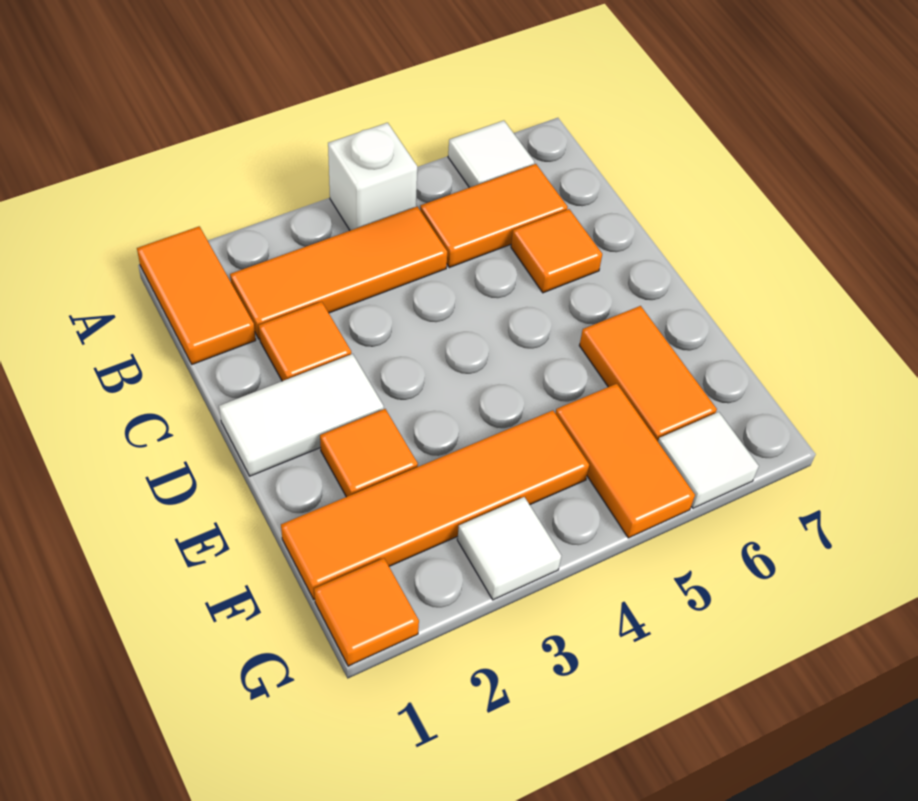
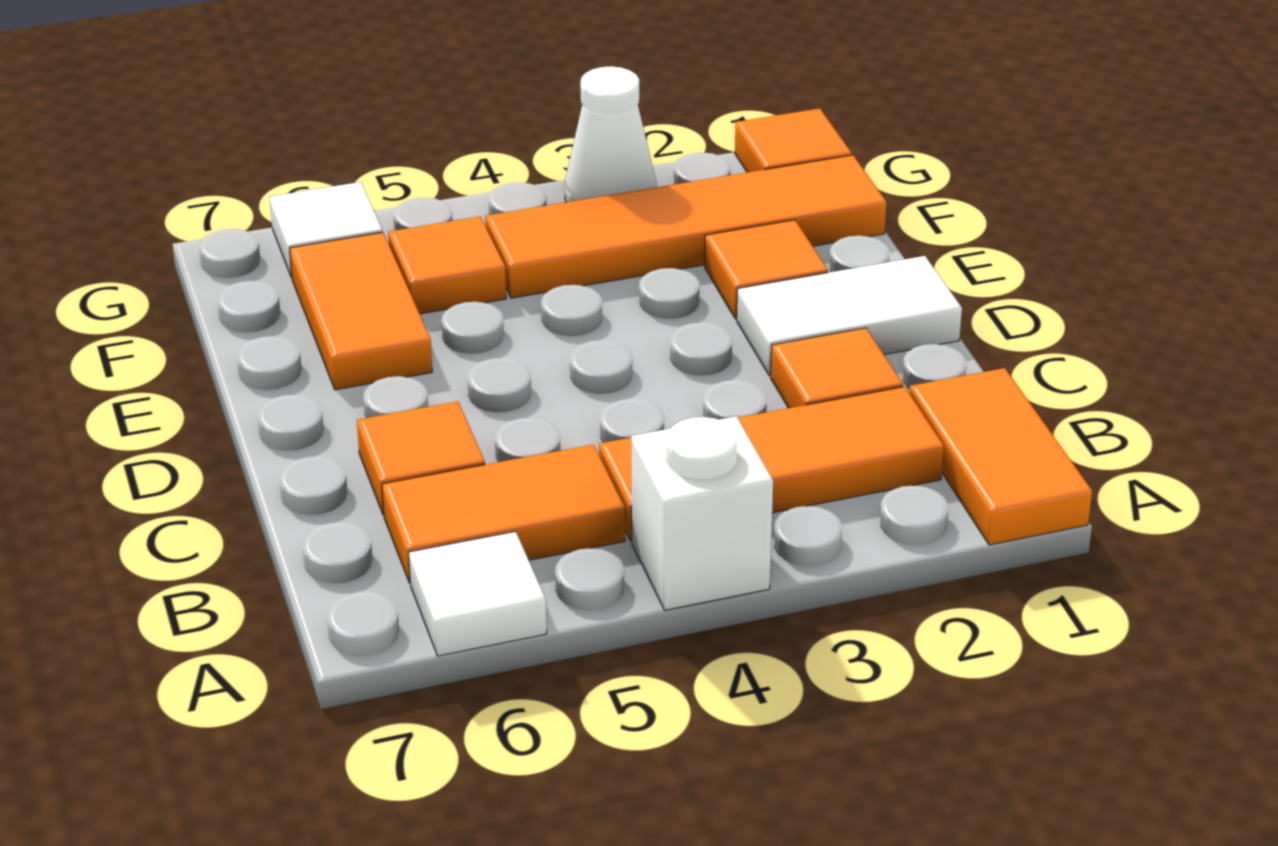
orange tile F5:G5 level 1 -> orange tile F5 level 1
white tile G3 level 1 -> white cone G3 level 1

